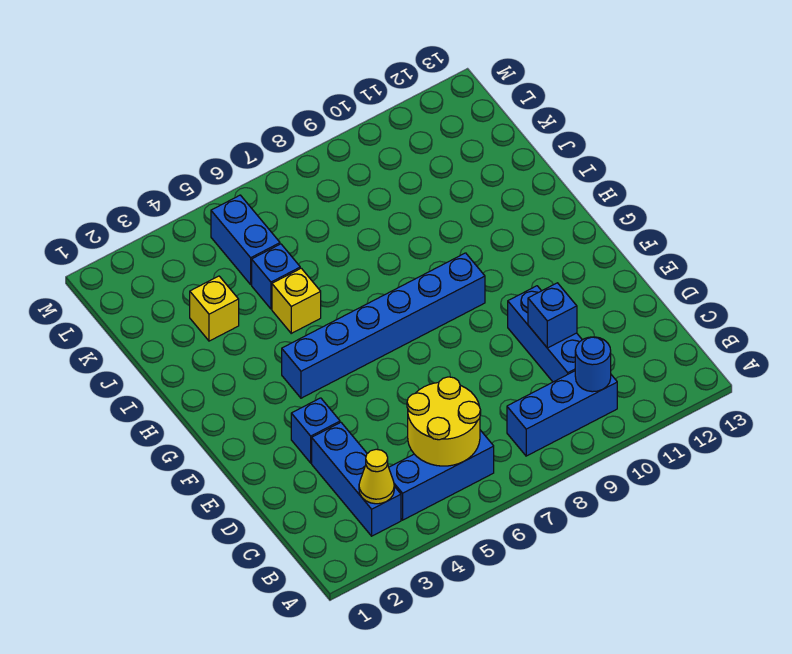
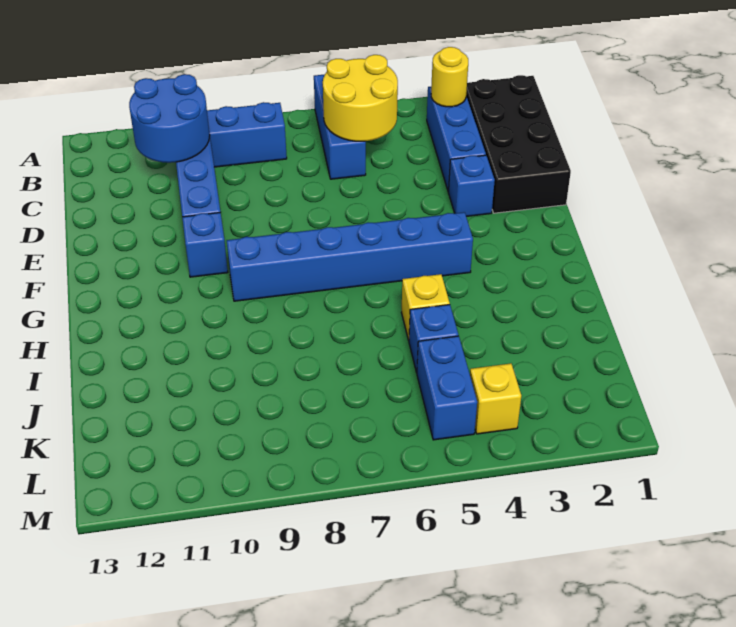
none -> black brick B1:E2 level 1
yellow cone B3 level 2 -> yellow round brick B3 level 2
blue brick B4:B6 level 1 -> blue brick A6:C6 level 1
blue round brick B10 level 2 -> blue round brick B10:C11 level 2
blue brick D10 level 2 -> blue brick F10 level 1
yellow brick J3 level 1 -> yellow brick L4 level 1

